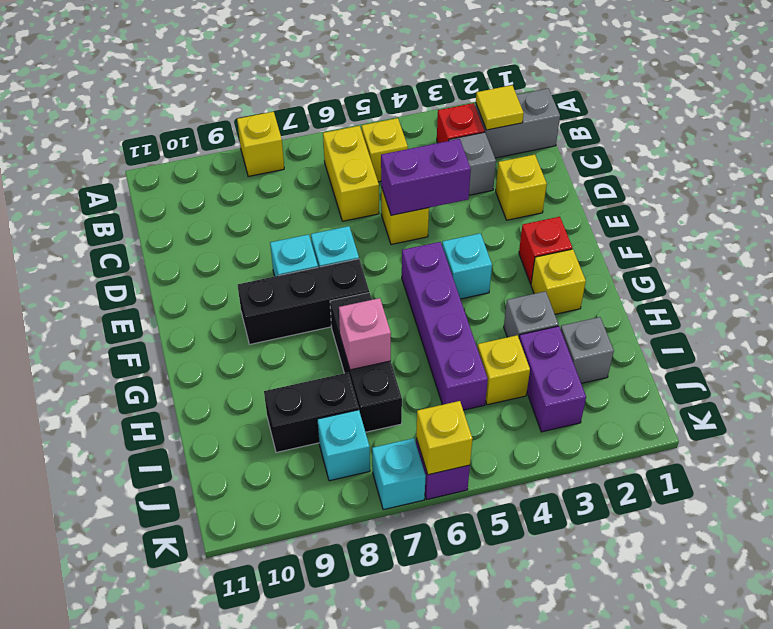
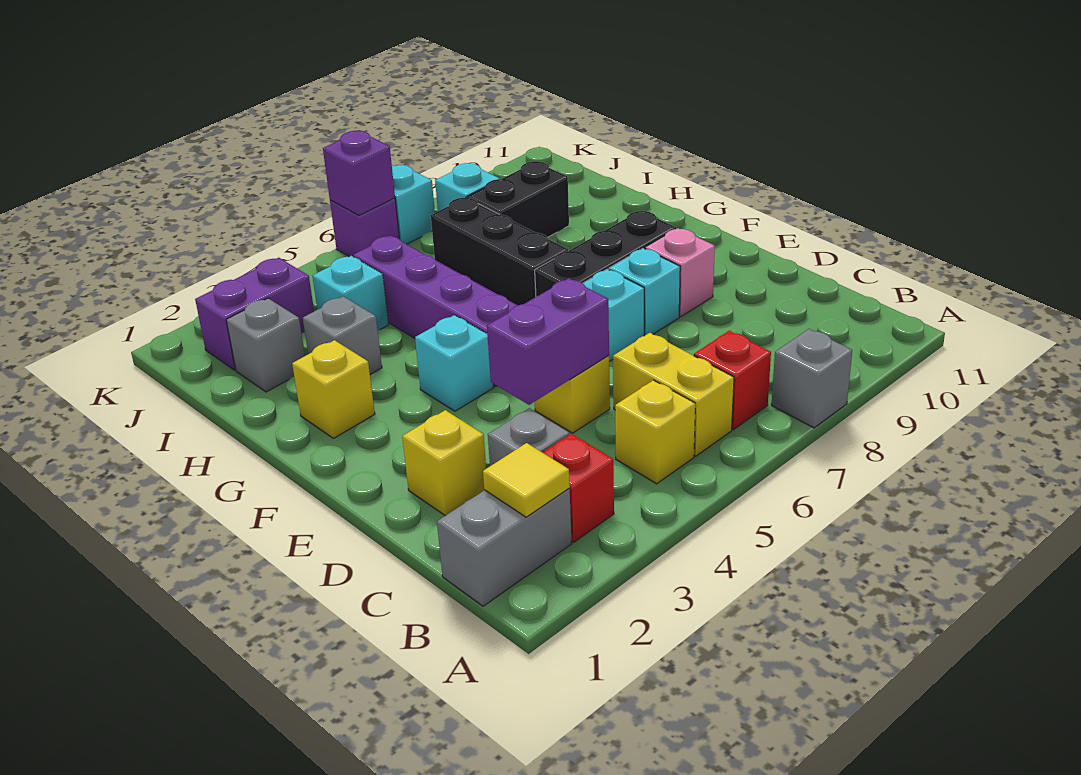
yellow brick A8 level 1 -> grey brick A8 level 1
red brick F2 level 1 -> red brick B7 level 1
pink brick H7 level 2 -> pink brick E9 level 1
purple brick I3:J3 level 1 -> purple brick J2:J3 level 1
yellow brick I4 level 1 -> cyan brick I4 level 1
yellow brick K6 level 2 -> purple brick K6 level 2

